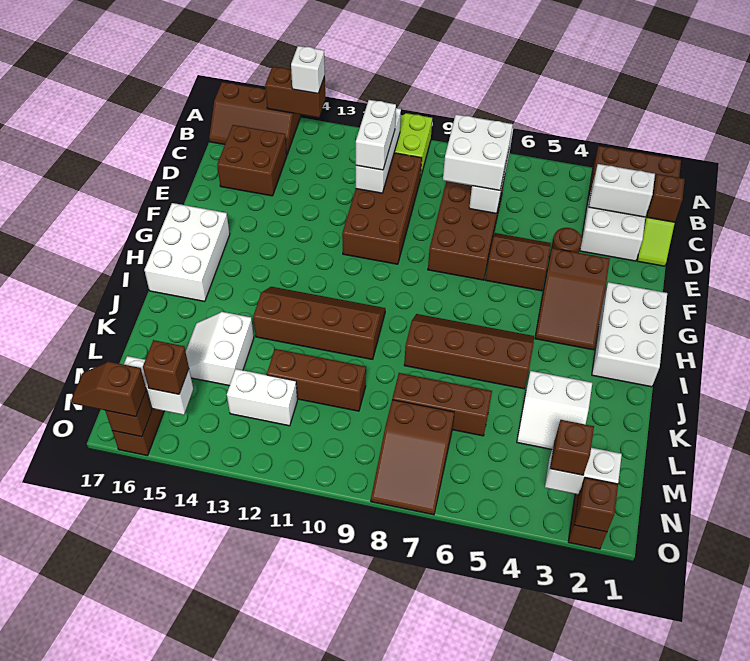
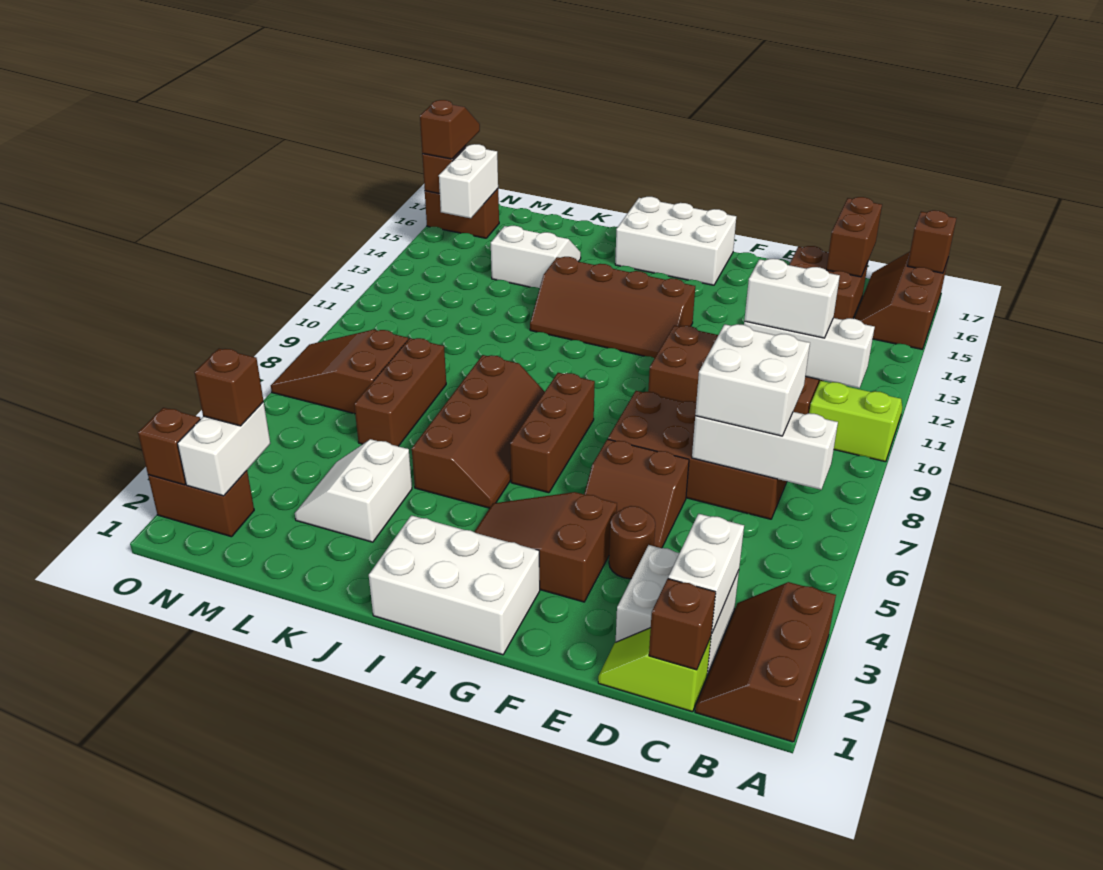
brown brick A14:A15 level 2 -> brown brick C16:C17 level 2
white brick A14 level 3 -> none
brown slope E5:F6 level 1 top F -> brown slope E5:F6 level 1 top 6
brown slope I10:J13 level 1 top J -> brown slope G12:J13 level 1 top 13
brown brick L10:L12 level 1 -> brown brick H6:H8 level 1
white brick M12:M13 level 1 -> none
brown brick N15 level 3 -> brown brick A17 level 2

